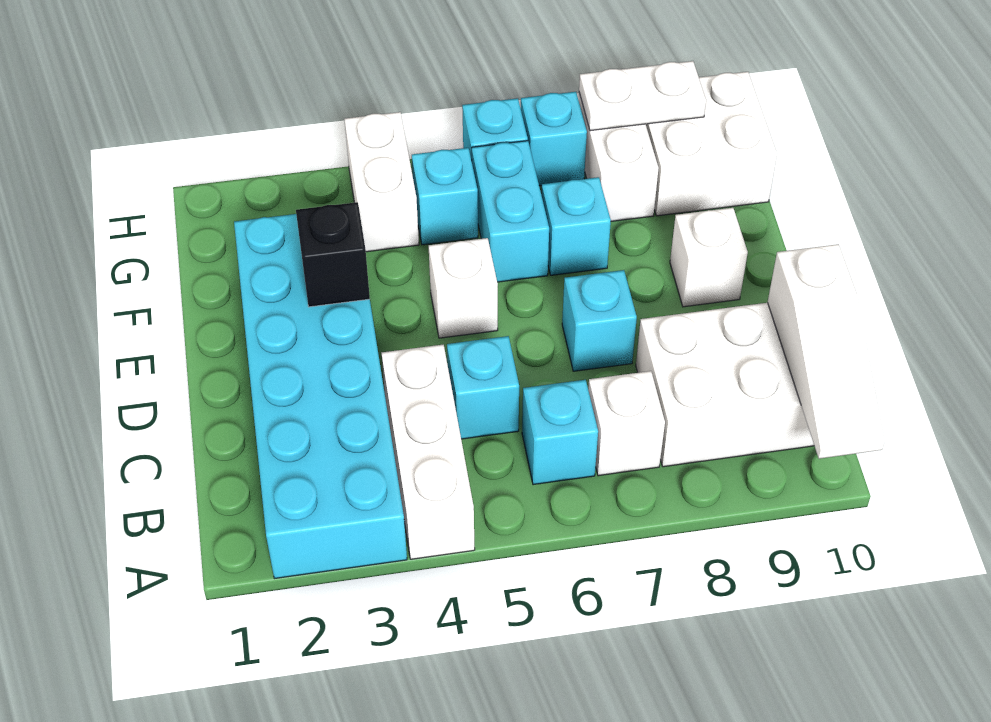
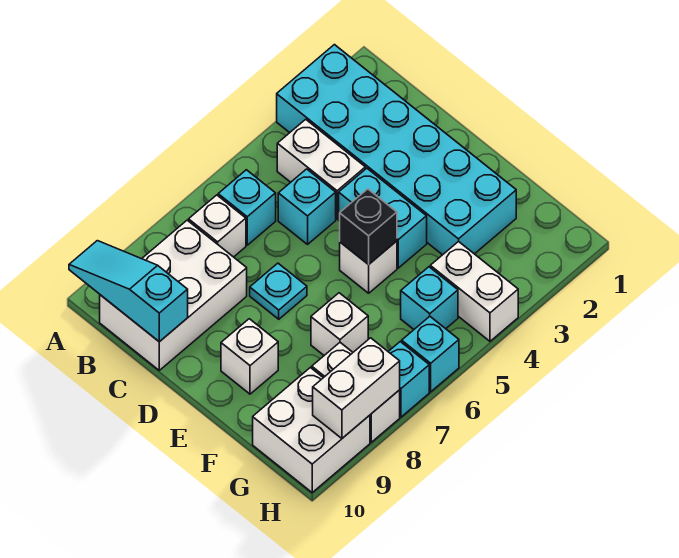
white brick A4:C4 level 1 -> white brick B4:C4 level 1
white slope A10:C10 level 2 top C -> cyan slope A10:C10 level 2 top C
cyan brick D7 level 1 -> cyan plate D7 level 1
black brick E3 level 2 -> black brick E5 level 2
cyan brick F6:G6 level 1 -> cyan brick D4:E4 level 1
cyan brick F7 level 1 -> white brick F7 level 1
white plate H8:H9 level 2 -> white brick H8:H9 level 2

